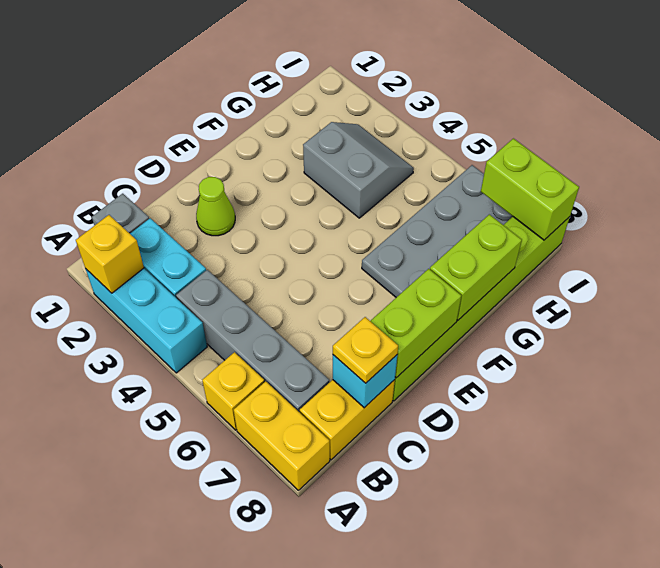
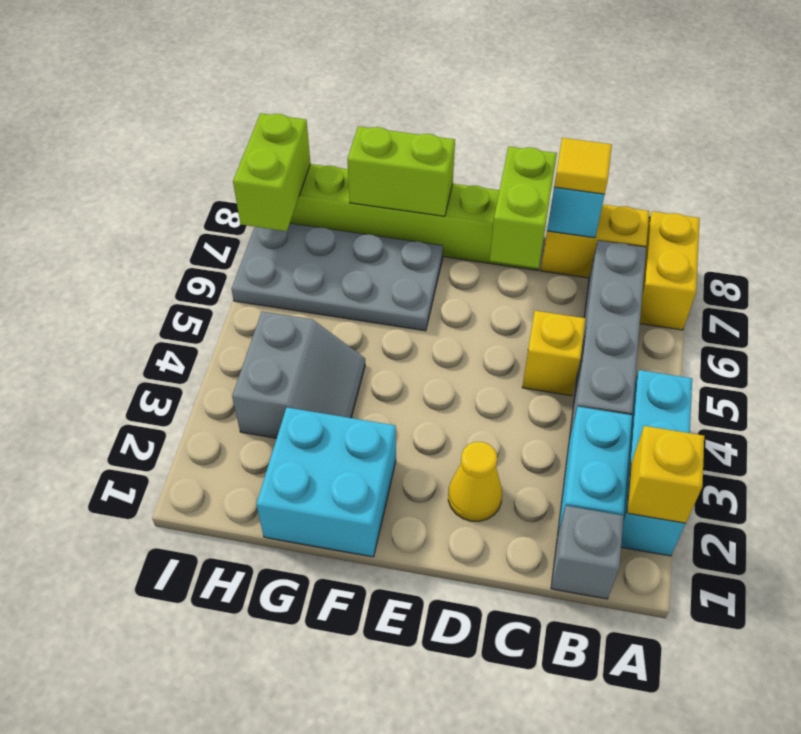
yellow brick A6 level 1 -> yellow brick C5 level 1
yellow plate C8 level 3 -> yellow tile C8 level 3
lime cone D2 level 1 -> yellow cone D2 level 1
lime brick D8:E8 level 2 -> lime brick D7:D8 level 2
none -> cyan brick F1:G2 level 1
grey slope G3:H4 level 1 top G -> grey slope G3:H4 level 1 top H

